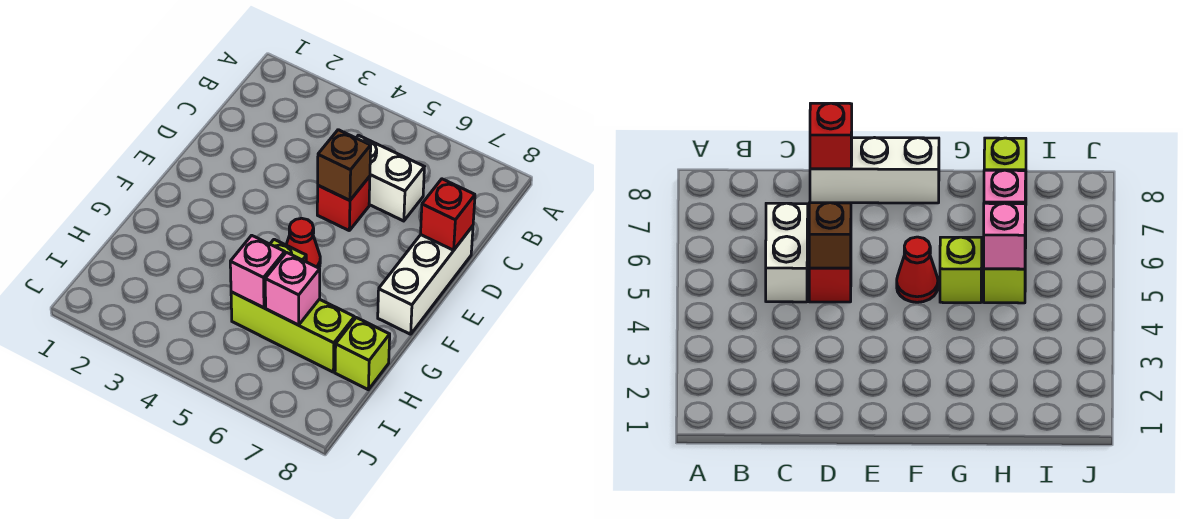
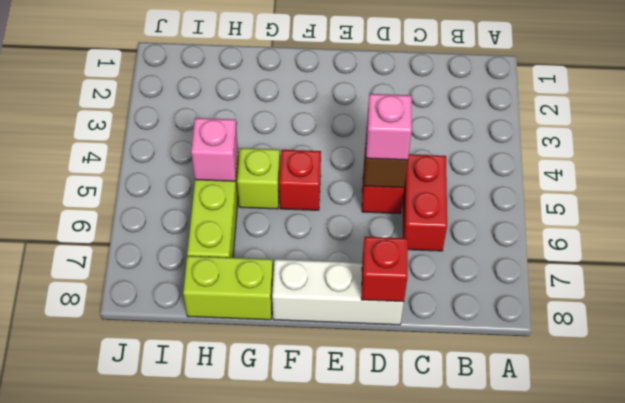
white brick C5:C6 level 1 -> red brick C5:C6 level 1
red cone F5 level 1 -> red brick F5 level 1
pink brick H6 level 2 -> pink brick D5 level 3
lime brick H8 level 1 -> lime brick G8:H8 level 1

